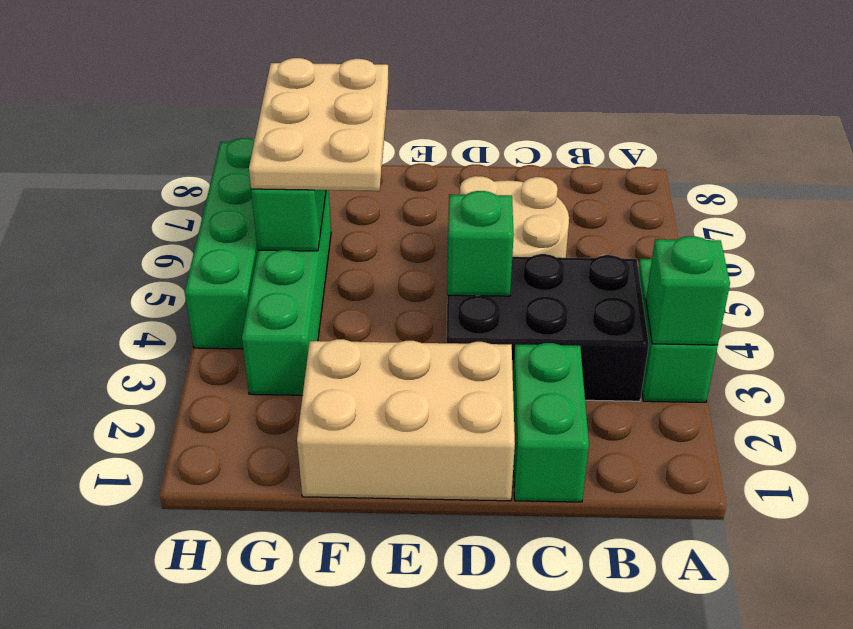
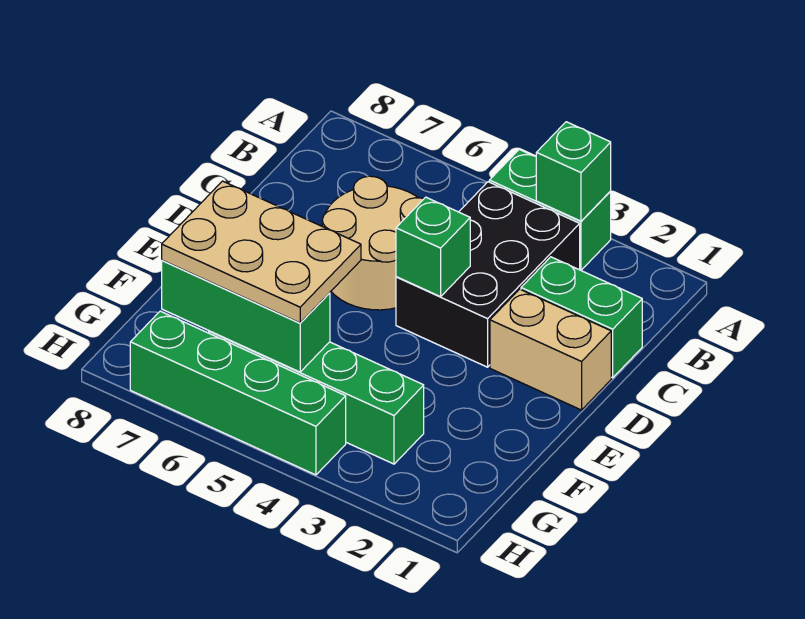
tan brick D1:F2 level 1 -> tan brick D1:D2 level 1

